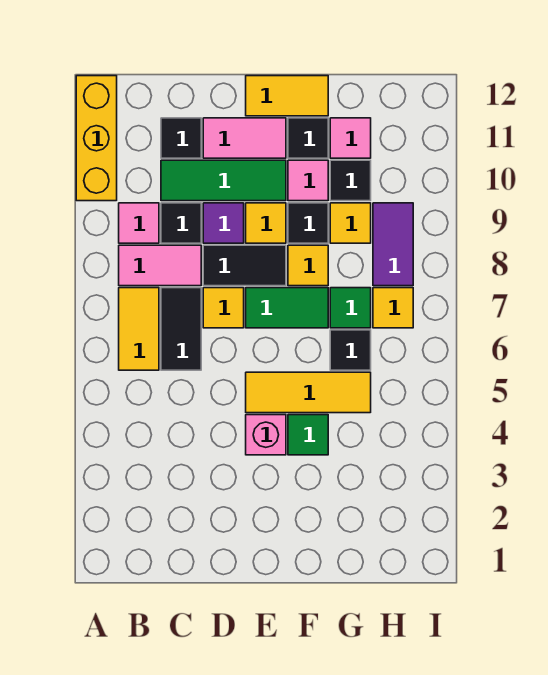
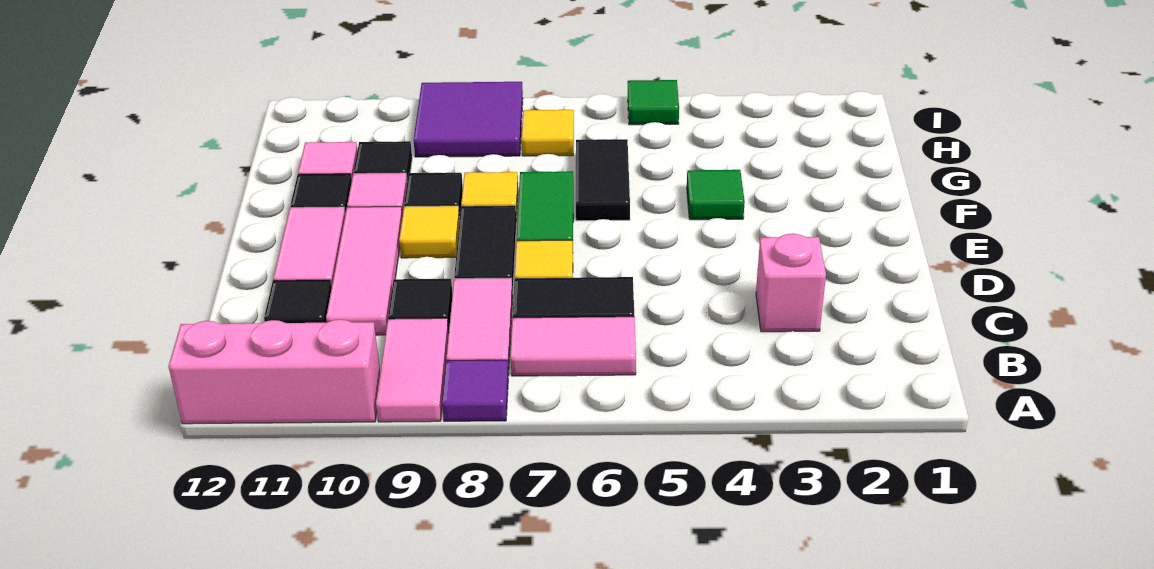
yellow brick A10:A12 level 1 -> pink brick A10:A12 level 1
yellow tile B6:B7 level 1 -> pink tile B6:B7 level 1
pink tile B9 level 1 -> pink tile A9:B9 level 1
green tile C10:E10 level 1 -> pink tile C10:E10 level 1
purple tile D9 level 1 -> purple tile A8 level 1
pink brick E4 level 1 -> pink brick C3 level 1
yellow tile E5:G5 level 1 -> none
yellow tile E12:F12 level 1 -> none
black tile G6 level 1 -> black tile F6:G6 level 1
green tile G7 level 1 -> green tile I5 level 1
yellow tile G9 level 1 -> none
purple tile H8:H9 level 1 -> purple tile H8:I9 level 1

